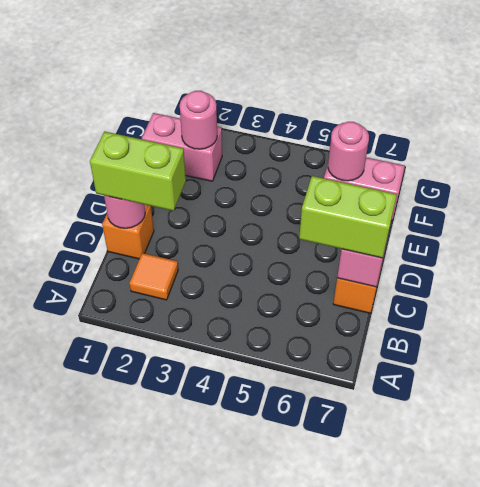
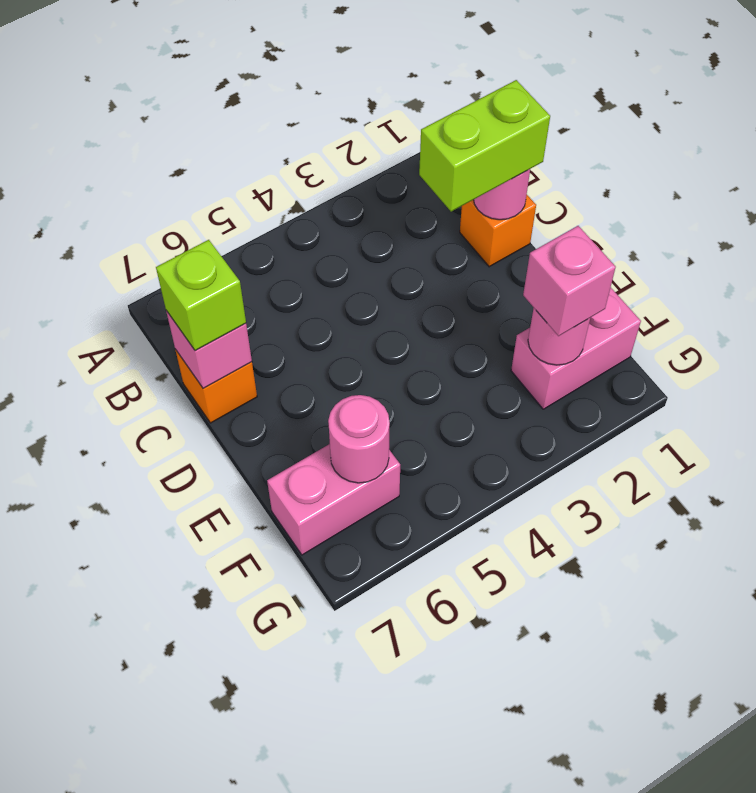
orange tile B2 level 1 -> none
lime brick C6:C7 level 3 -> lime brick C7 level 3
none -> pink brick F2 level 3

